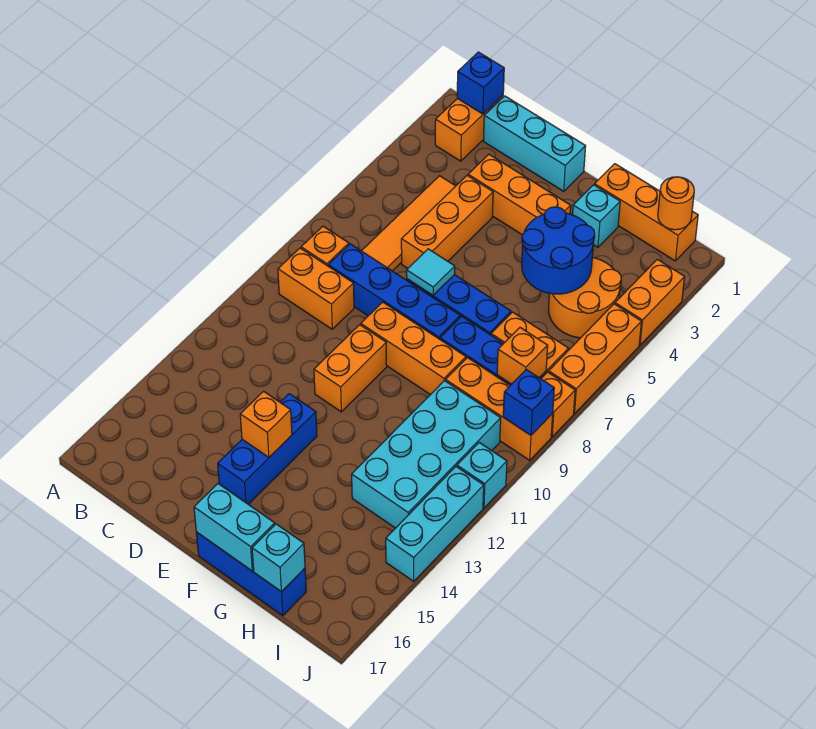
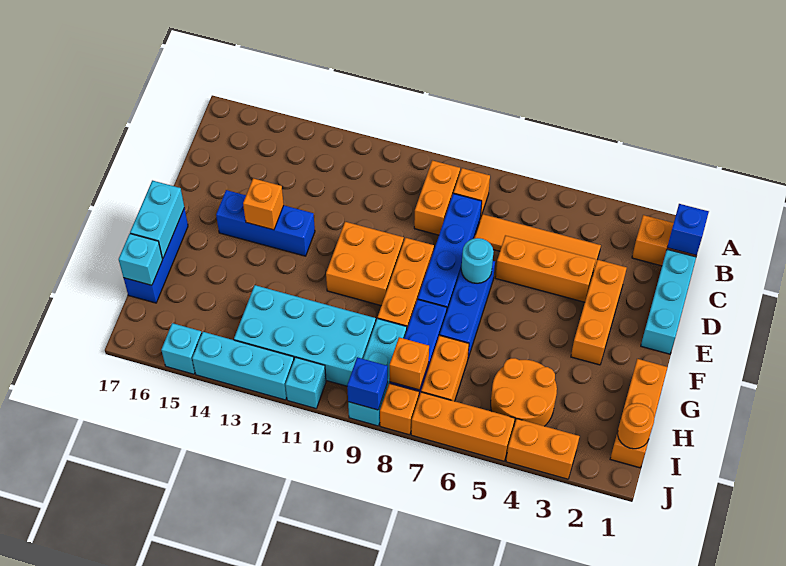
cyan tile E7 level 2 -> cyan round brick E7 level 2
orange brick E10:E11 level 1 -> orange brick E10:F11 level 1
cyan brick G2 level 1 -> cyan brick J15 level 1
blue round brick G4:H5 level 2 -> none
orange brick H9:J9 level 1 -> cyan brick H9:J9 level 1

